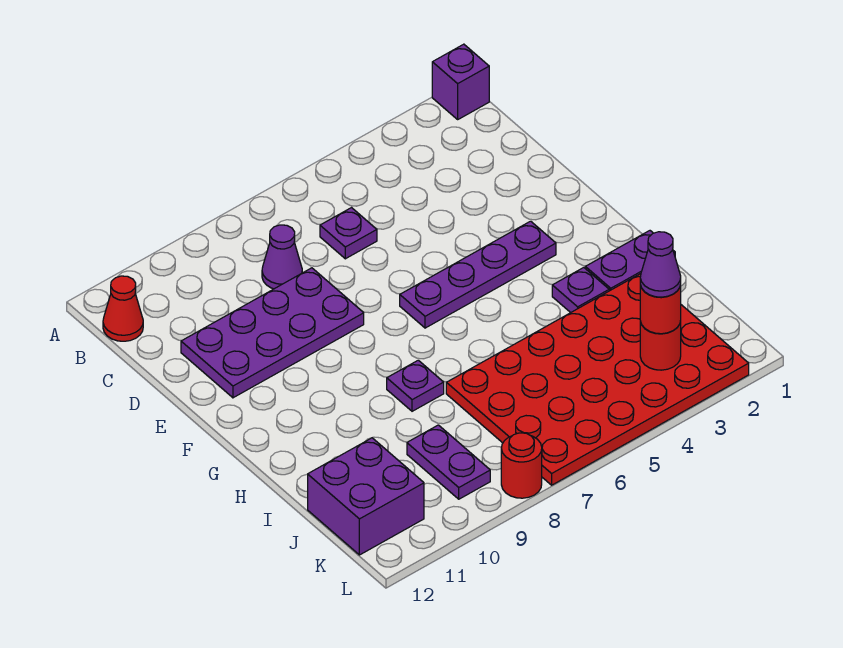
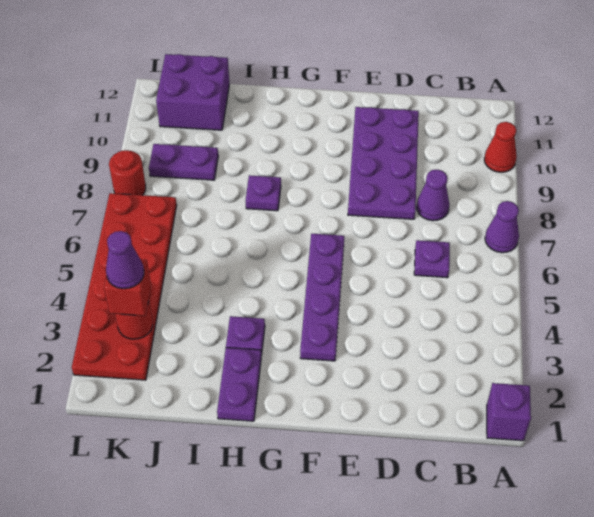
none -> purple cone A7 level 1
red cone B12 level 1 -> red cone A10 level 1
red plate I2:L7 level 1 -> red plate K2:L7 level 1
red round brick K3 level 3 -> red brick K3 level 3

